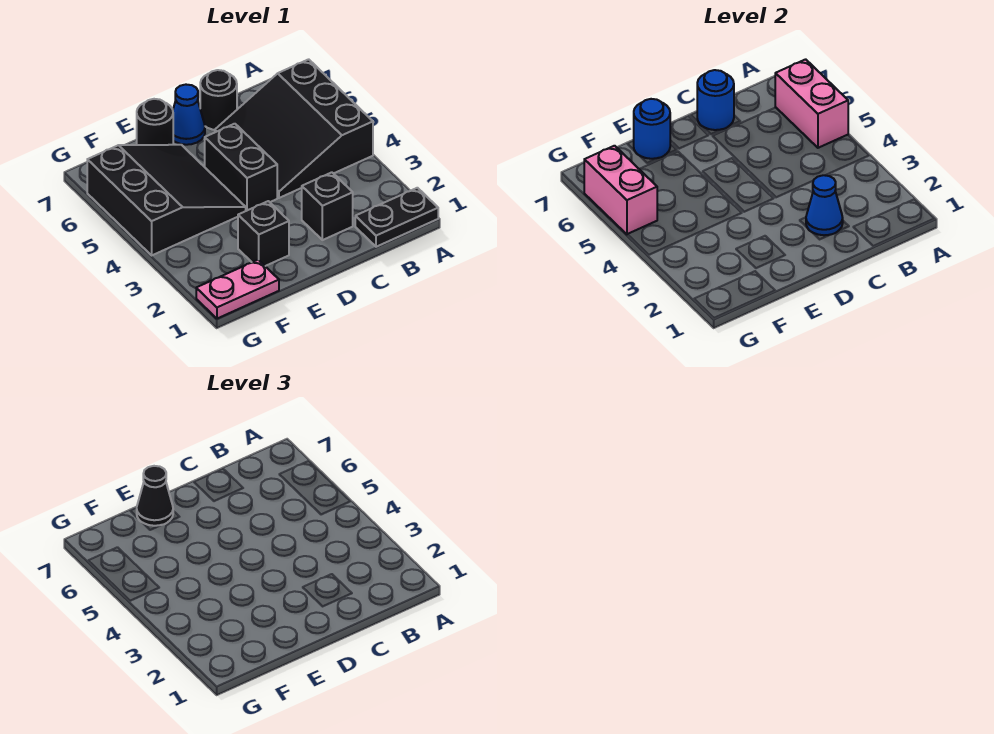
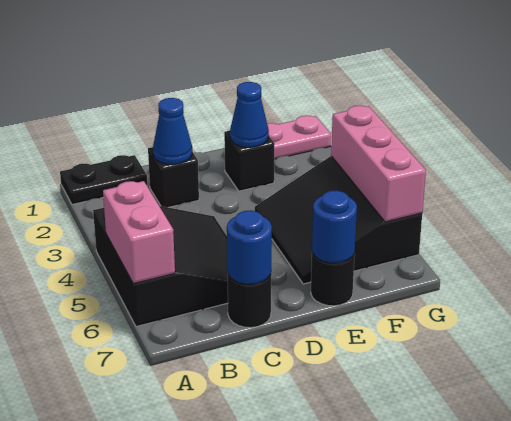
black brick D4:D5 level 1 -> none
blue cone D7 level 1 -> blue cone E2 level 2
black cone E7 level 3 -> none
pink brick G5:G6 level 2 -> pink brick G4:G6 level 2

